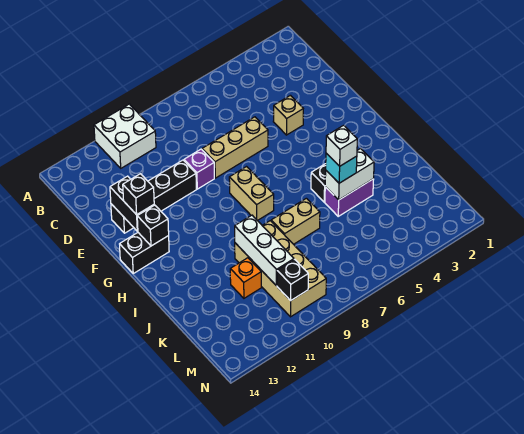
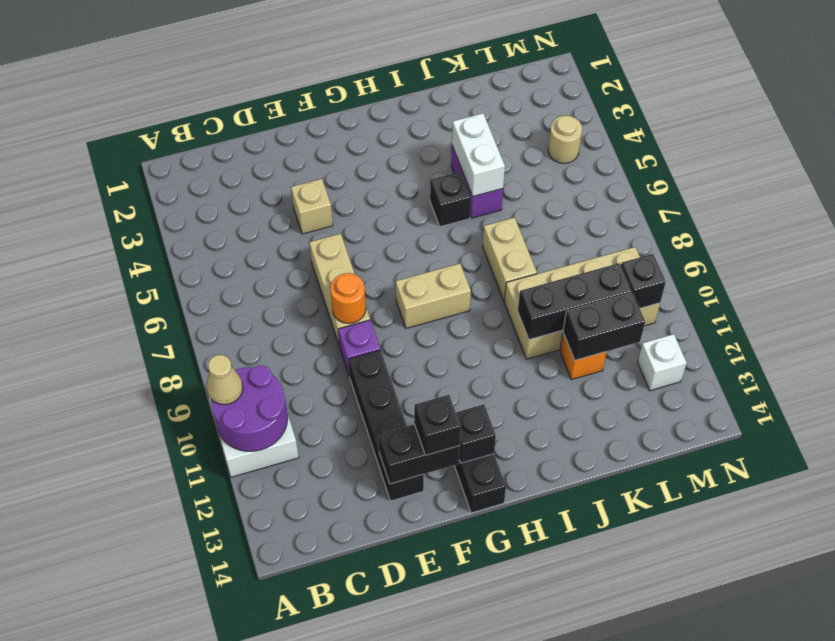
none -> purple round brick A10:B11 level 2
none -> tan cone A10 level 3
none -> orange round brick E8 level 2
cyan brick J5 level 3 -> none
white brick J5 level 4 -> white brick M12 level 1
white brick J10:L10 level 2 -> black brick J10:L10 level 2
none -> black brick K11:L11 level 2
none -> tan round brick M4 level 1

